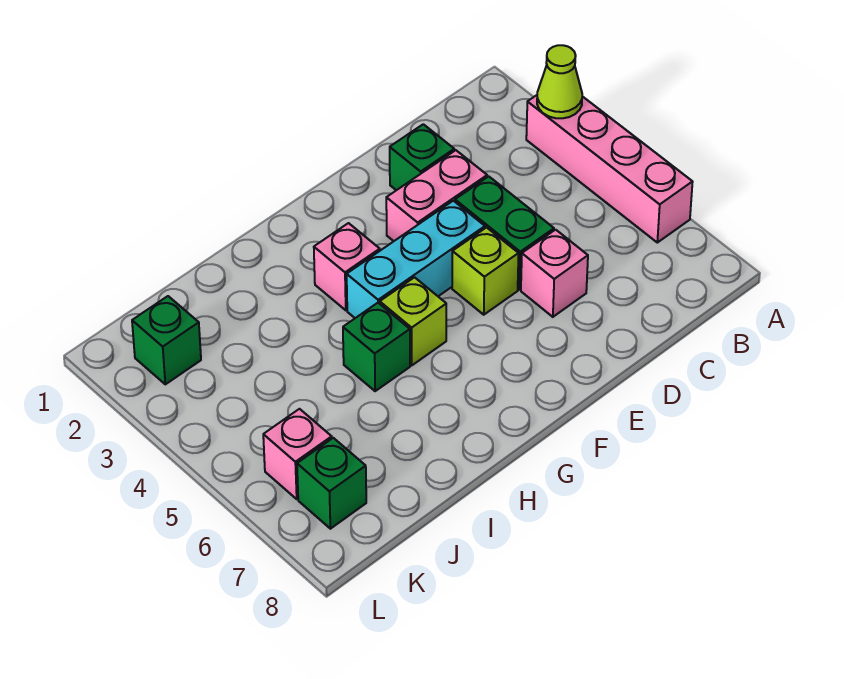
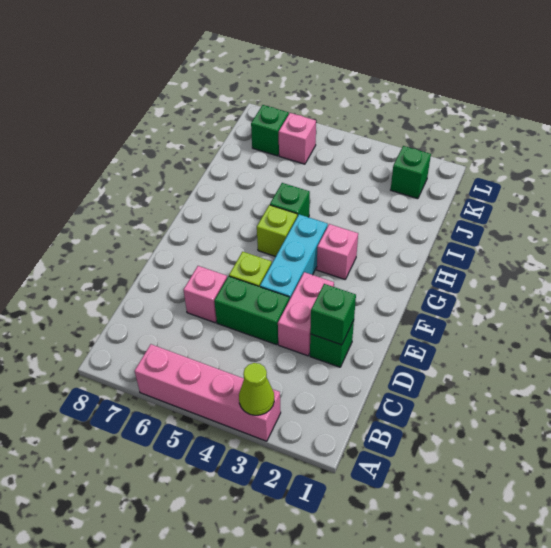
none -> green brick D2 level 2

